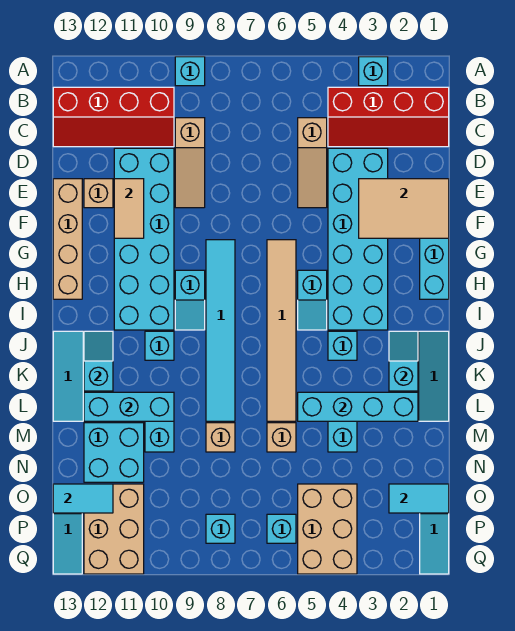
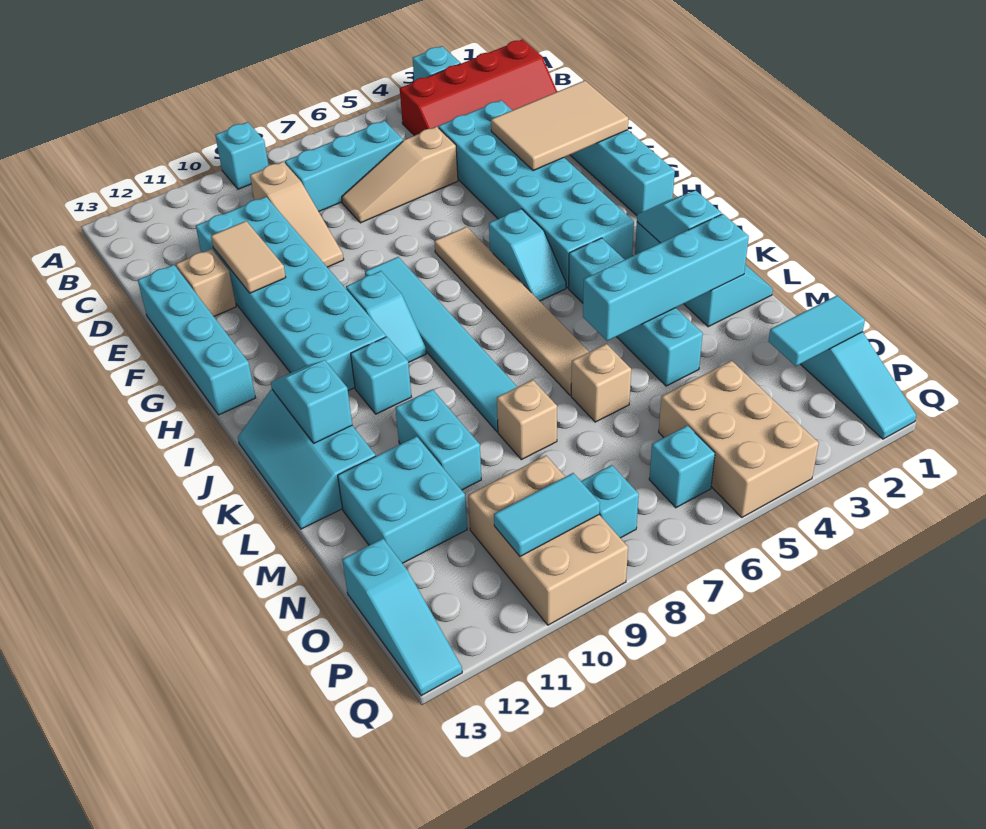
red slope B10:C13 level 1 top B -> none
tan slope C5:E5 level 1 top C -> tan slope D5:D7 level 1 top 5
tan brick E13:H13 level 1 -> cyan brick E13:H13 level 1
cyan brick L10:L12 level 2 -> cyan brick C6:C8 level 1
tan brick O11:Q12 level 1 -> tan brick O9:Q10 level 1
cyan tile O12:O13 level 2 -> cyan tile P9:P10 level 2

